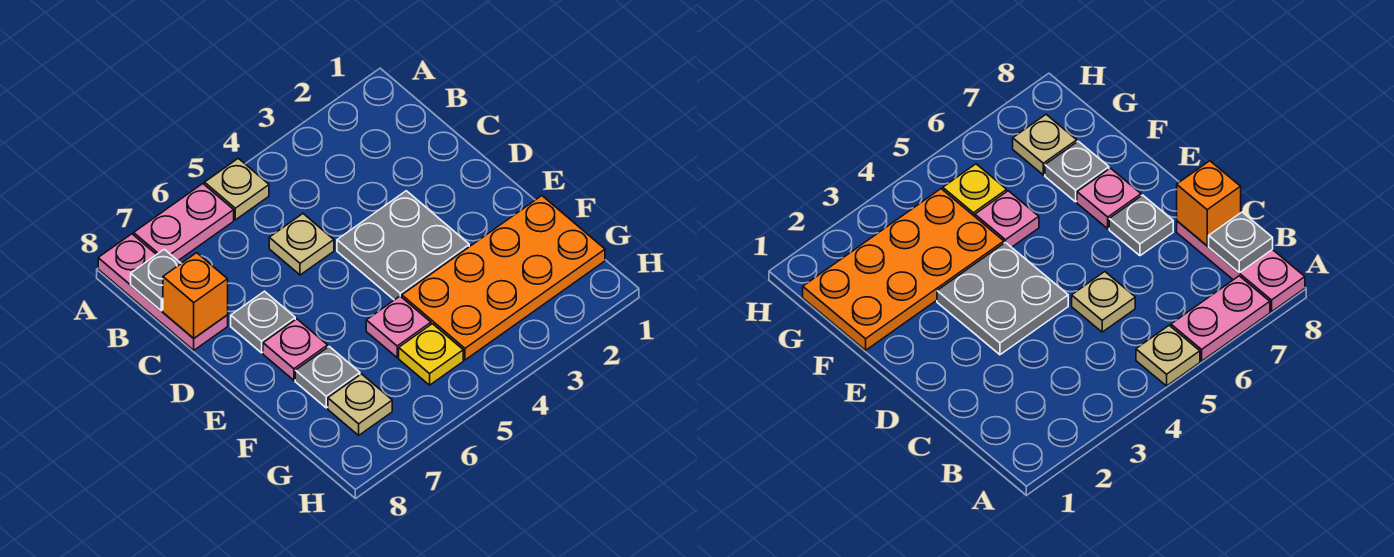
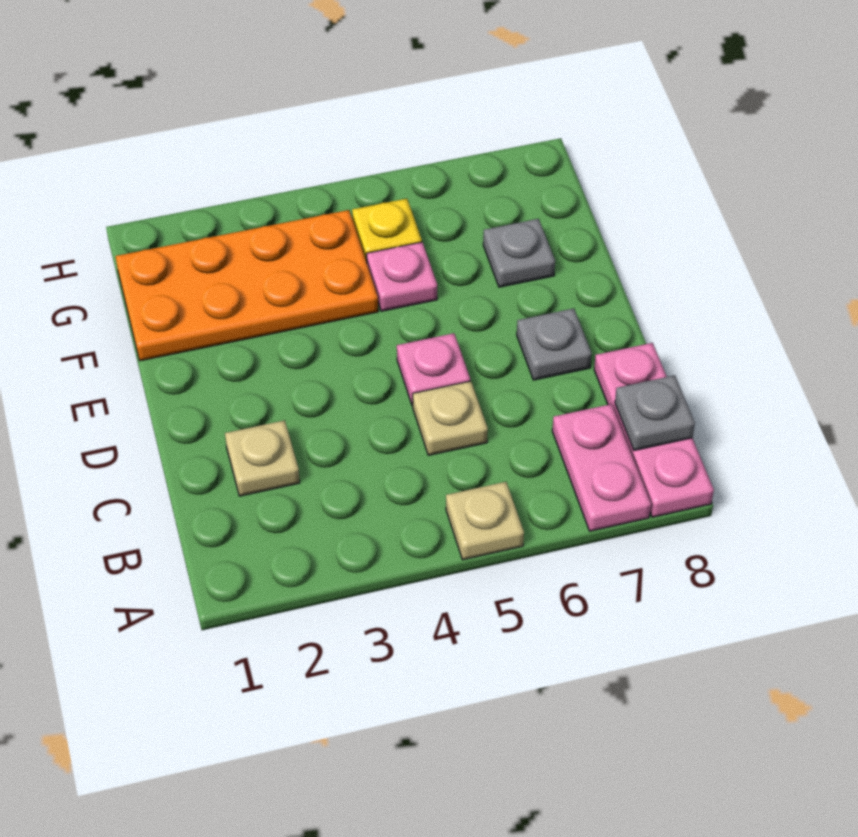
pink plate A6:A7 level 1 -> pink plate A7:B7 level 1
orange brick C8 level 2 -> none
grey plate D3:E4 level 1 -> none
pink plate E7 level 1 -> pink plate D5 level 1
tan plate G7 level 1 -> tan plate C2 level 1

